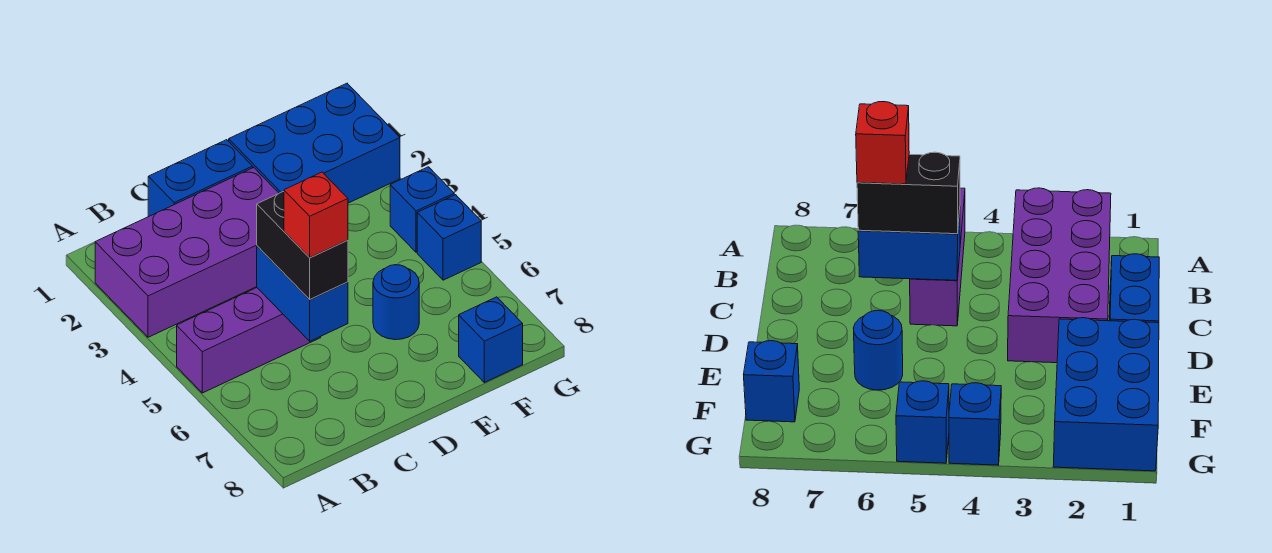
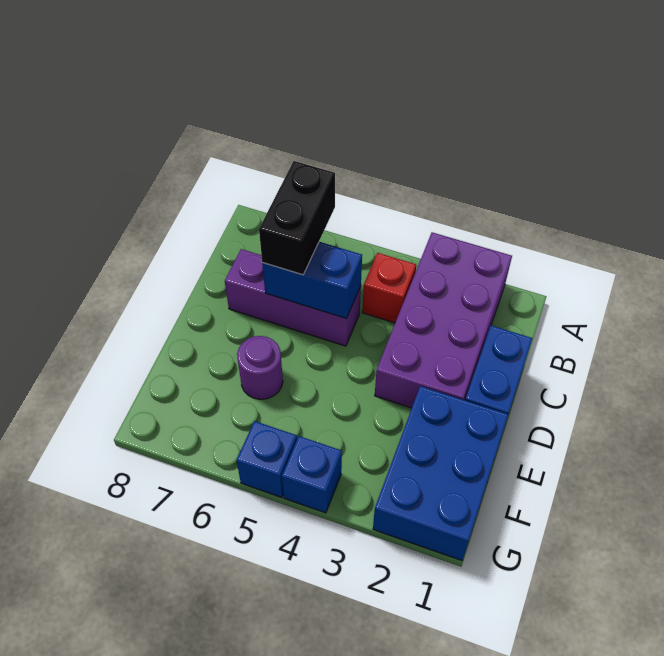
purple brick A5:C5 level 1 -> purple brick C5:C7 level 1
black brick C5:C6 level 3 -> black brick B6:C6 level 3
red brick C6 level 4 -> red brick B4 level 1
blue round brick E6 level 1 -> purple round brick E6 level 1
blue brick F8 level 1 -> none

